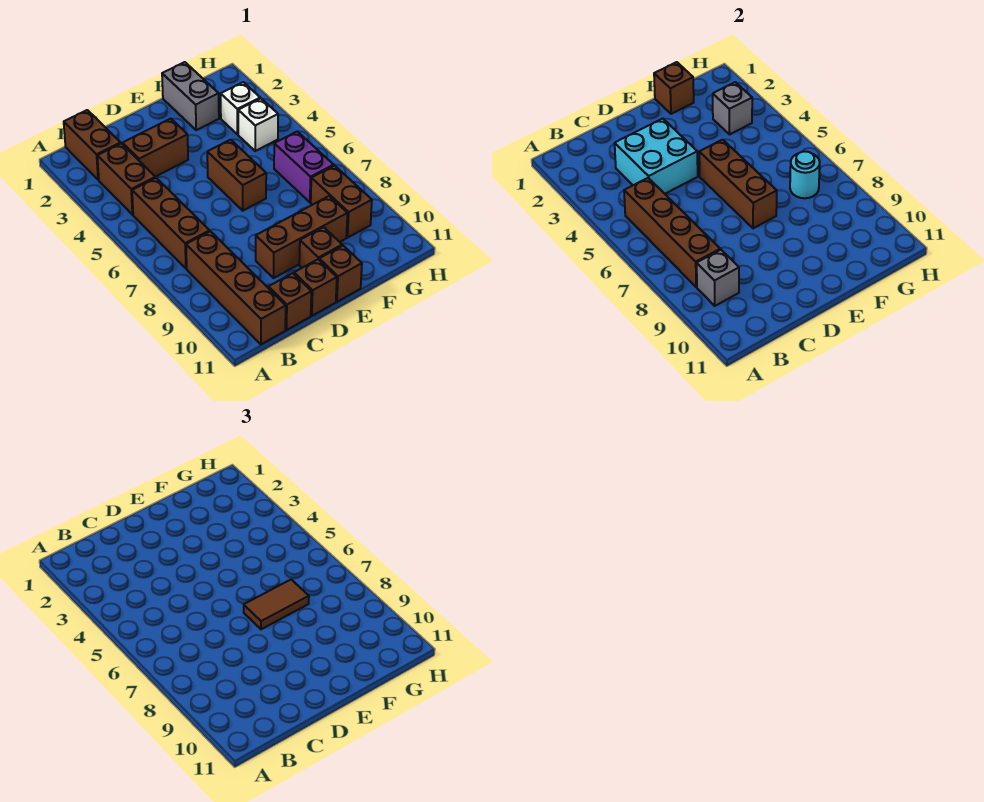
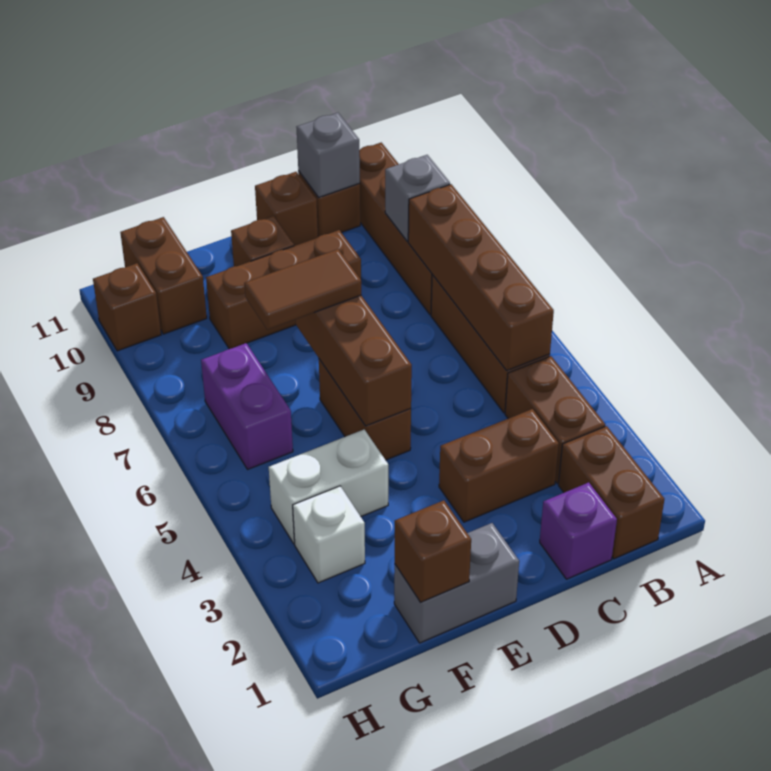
none -> purple brick C1 level 1
cyan brick C3:D4 level 2 -> none
brown brick E11 level 1 -> brown brick H10 level 1
grey brick F1:F2 level 1 -> grey brick E1:F1 level 1
grey brick G3 level 2 -> grey brick C11 level 2
white brick G4 level 1 -> white brick F4:G4 level 1
cyan round brick G7 level 2 -> none
brown brick G8:G9 level 1 -> brown brick G10:G11 level 1

